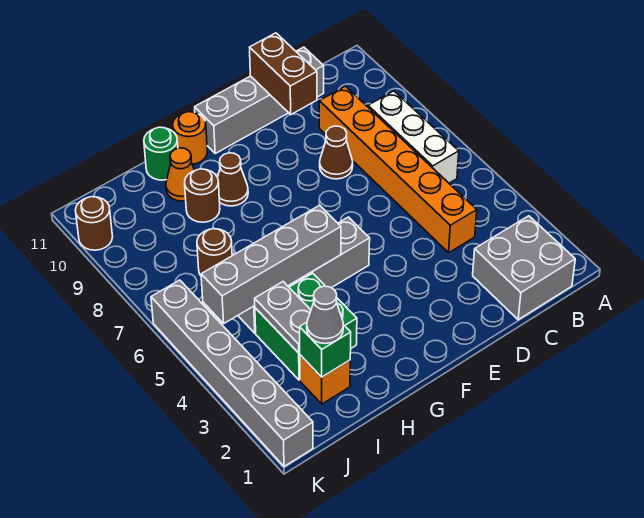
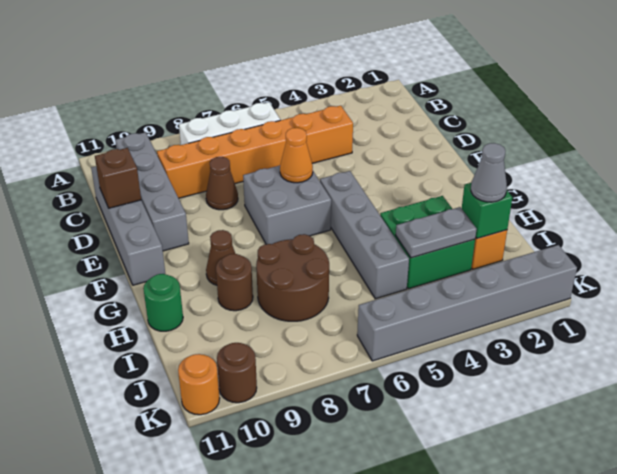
grey brick B1:C2 level 1 -> grey brick E6:F7 level 1
brown brick D10:D11 level 2 -> brown brick D11 level 2
grey brick G5:J5 level 2 -> grey brick B10:E10 level 1
orange round brick G11 level 1 -> orange round brick K11 level 1
orange cone H10 level 1 -> orange cone E6 level 2
brown round brick I7 level 1 -> brown round brick H7:I8 level 1

